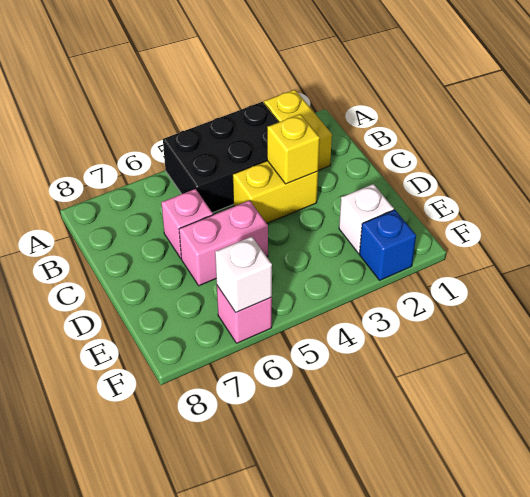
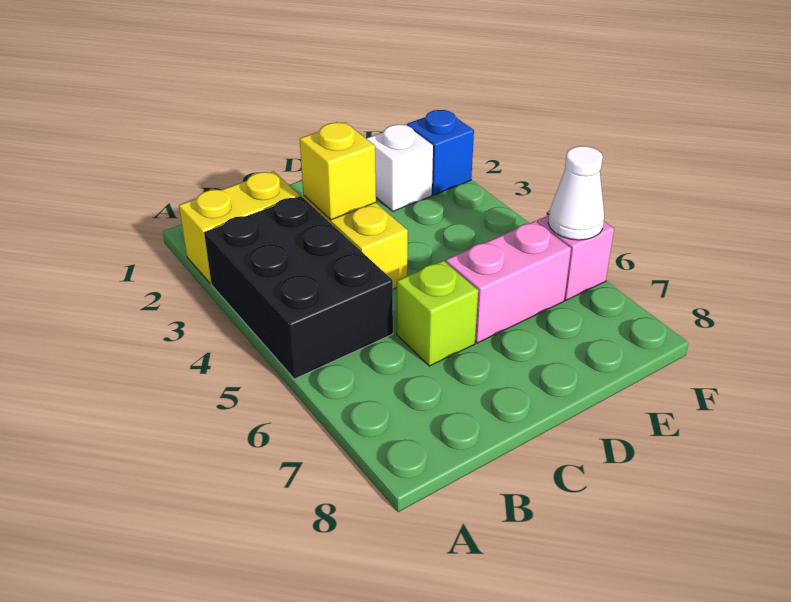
pink brick C6 level 1 -> lime brick C6 level 1
pink brick D5:D6 level 1 -> pink brick D6:E6 level 1
white brick F6 level 2 -> white cone F6 level 2

